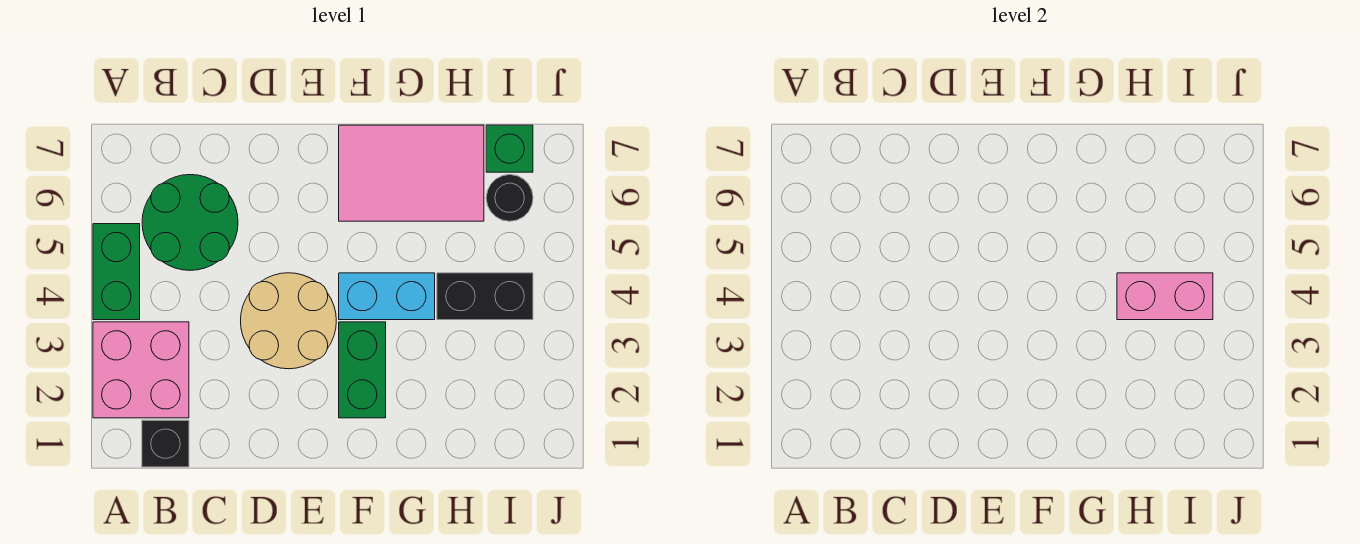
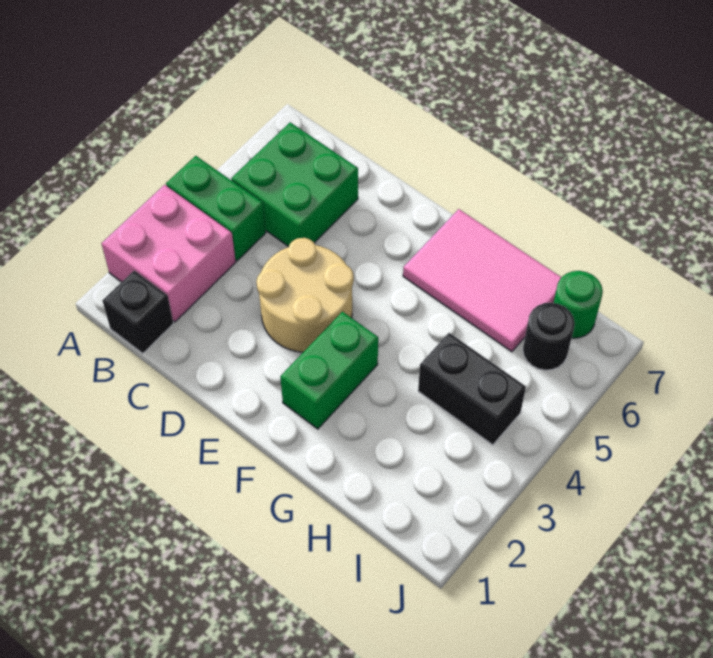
green brick A4:A5 level 1 -> green brick A4:B4 level 1
green round brick B5:C6 level 1 -> green brick B5:C6 level 1
cyan brick F4:G4 level 1 -> none
pink brick H4:I4 level 2 -> none
green brick I7 level 1 -> green round brick I7 level 1

